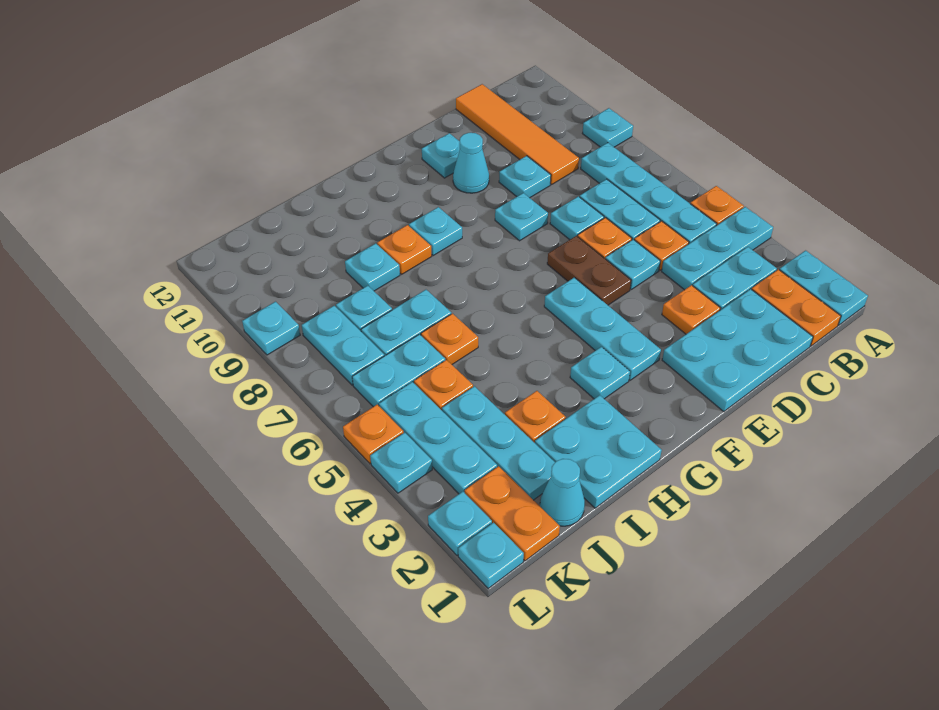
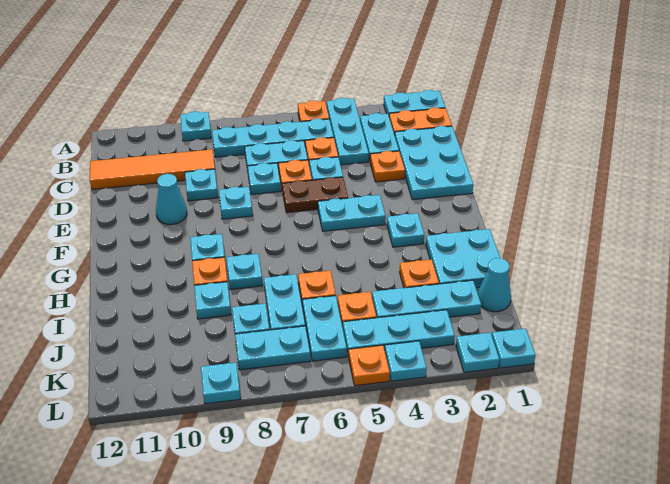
cyan plate E11 level 1 -> cyan plate H8 level 1
cyan plate F3:F5 level 1 -> cyan plate F4:F5 level 1
orange plate K1:K2 level 1 -> none

